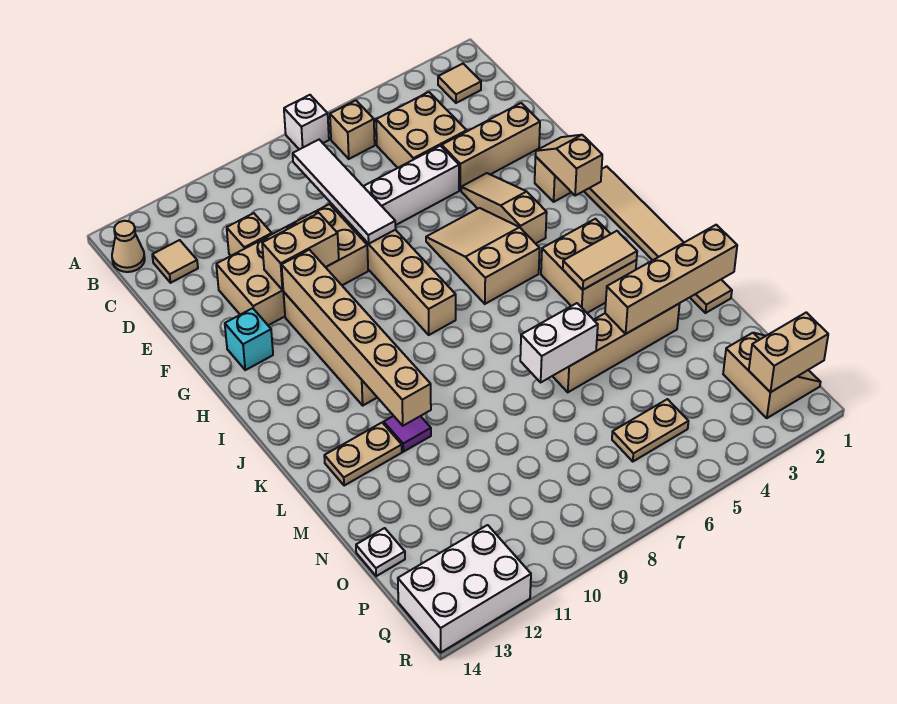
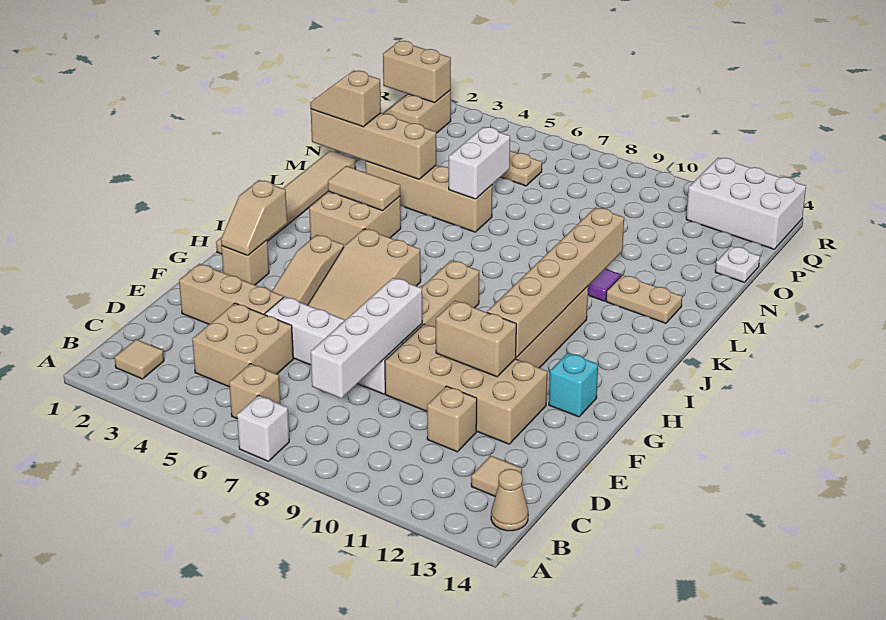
white tile C8:F8 level 2 -> white brick C8:F8 level 2
none -> tan slope M1:M2 level 3 top 2
white brick M6:M7 level 2 -> white brick M6:N6 level 2

